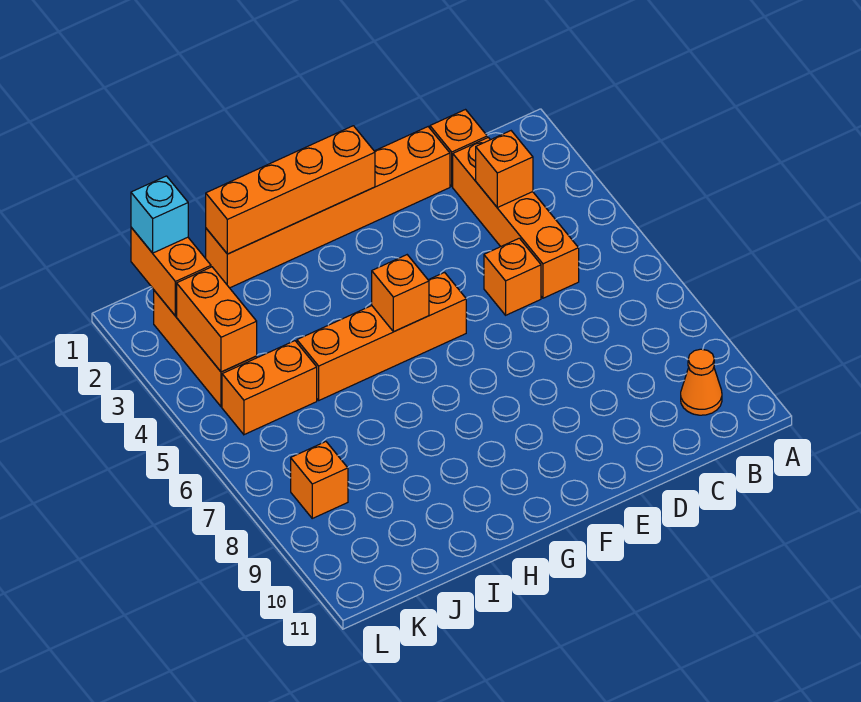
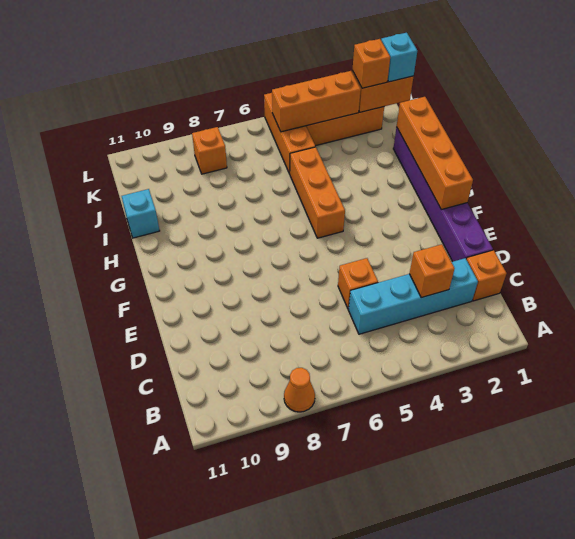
orange cone B10 level 1 -> orange cone A8 level 1
orange brick C2:C5 level 1 -> cyan brick C2:C5 level 1
orange brick D1:I1 level 1 -> purple brick D1:I1 level 1
orange brick F5:I5 level 1 -> orange brick G5:I5 level 1
orange brick G5 level 2 -> orange brick K2 level 3
none -> cyan brick I11 level 1
orange brick J5:K5 level 1 -> orange brick J5:L5 level 1
orange brick K3:K4 level 2 -> orange brick K3:K5 level 2

